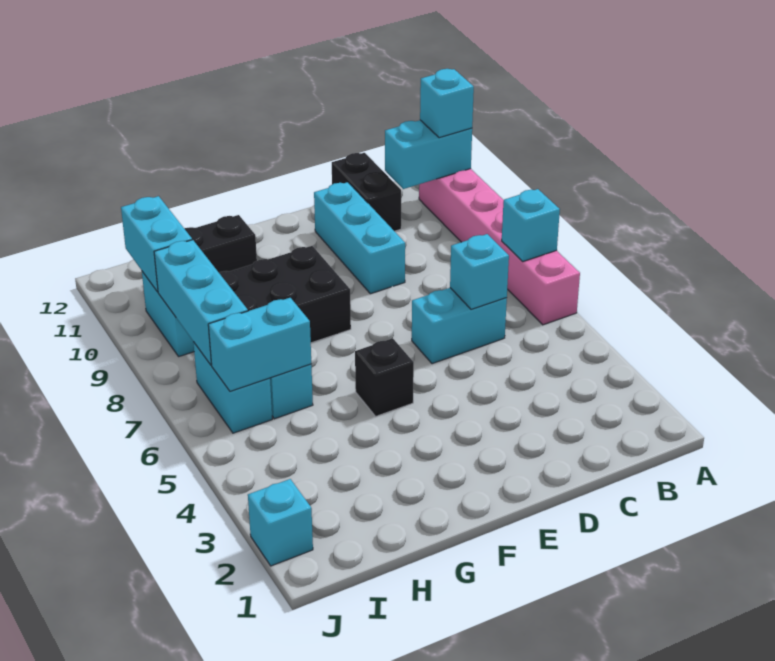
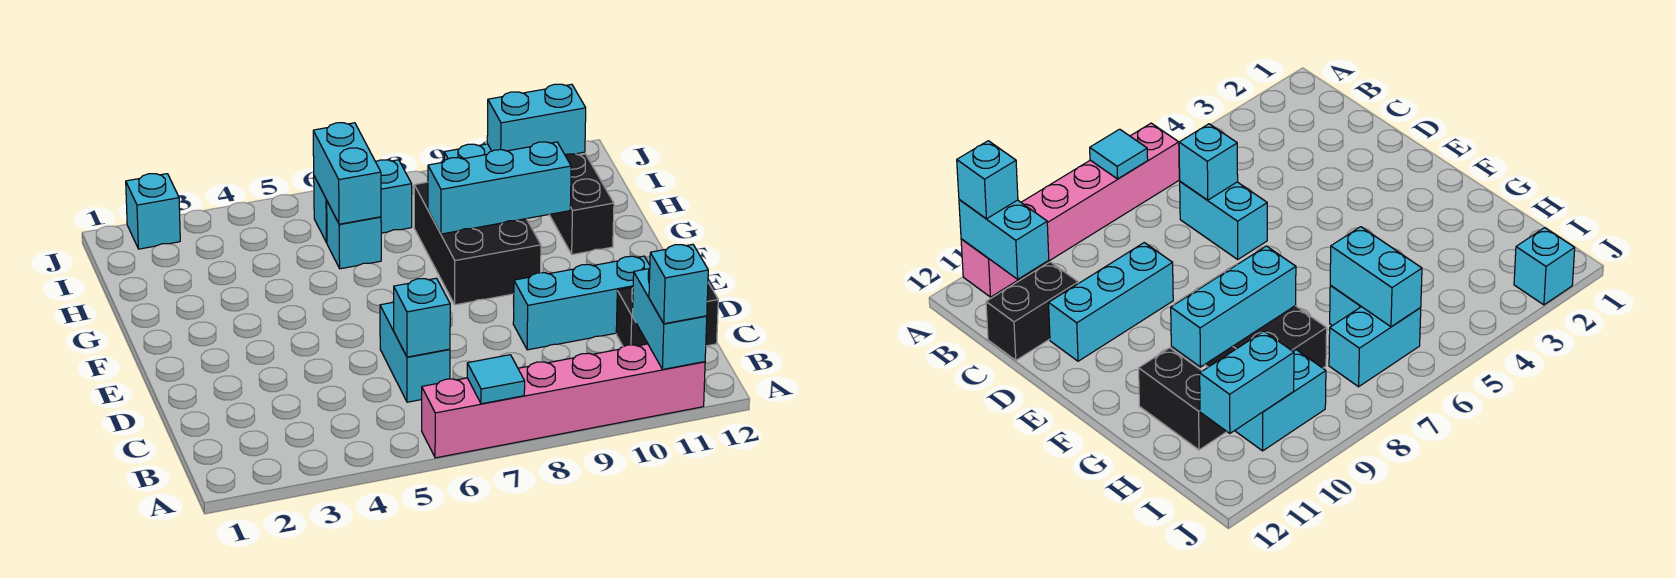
cyan brick A7 level 2 -> cyan tile A7 level 2
black brick F5 level 1 -> none
cyan brick I7:I9 level 2 -> cyan brick G8:G10 level 2

